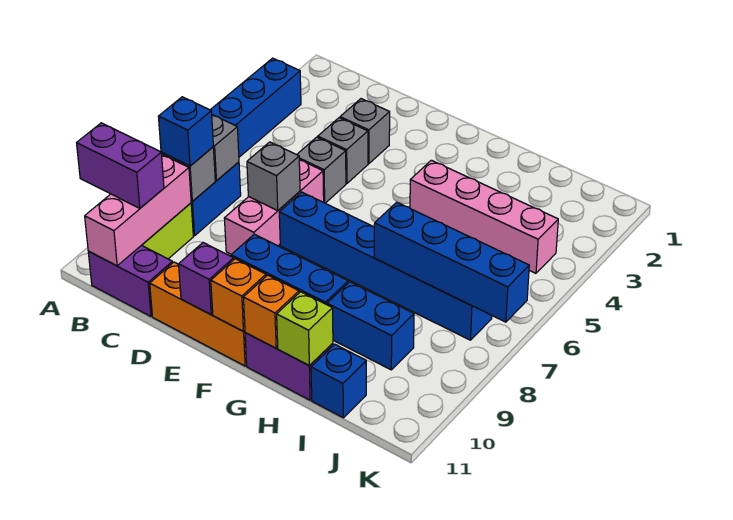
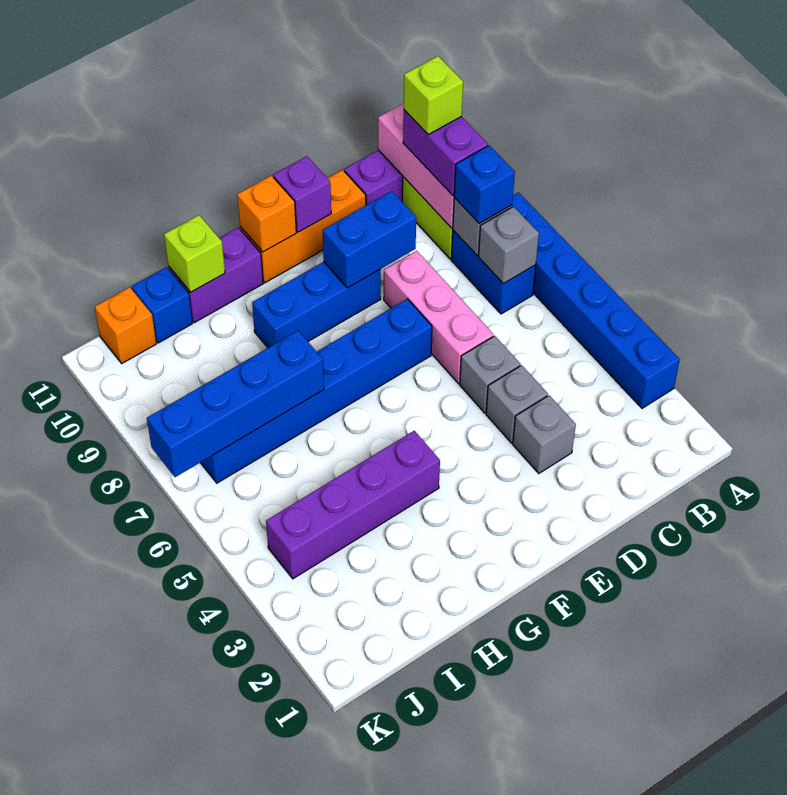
purple brick A10:B10 level 3 -> purple brick B9:B10 level 3
none -> lime brick B10 level 4
grey brick D7 level 2 -> none
pink brick G4:J4 level 1 -> purple brick G4:J4 level 1
orange brick G11 level 2 -> orange brick J11 level 1
blue brick H9:I9 level 1 -> blue brick D9:E9 level 2

